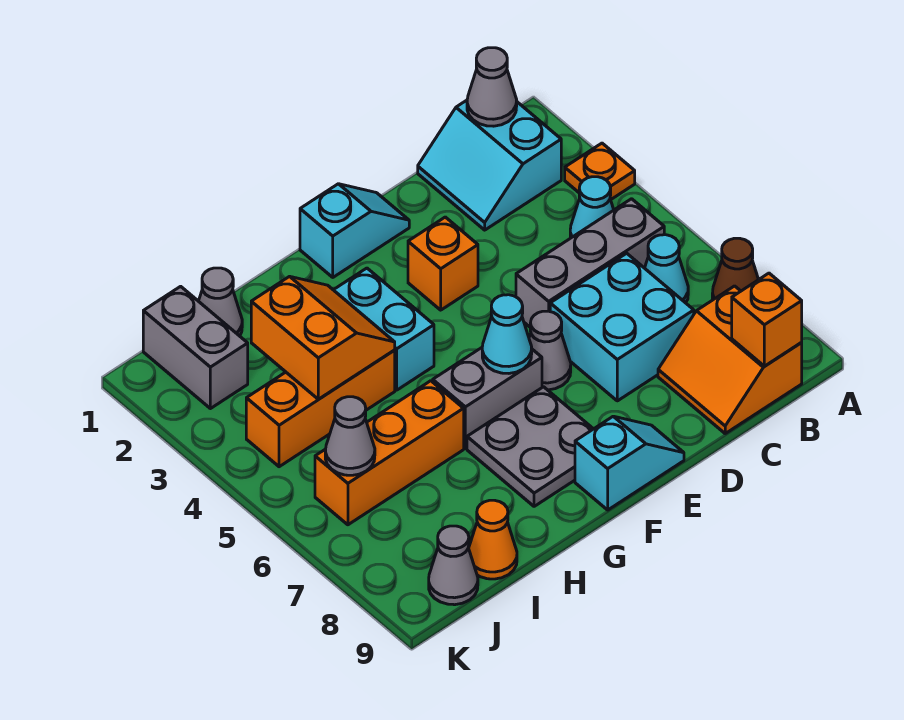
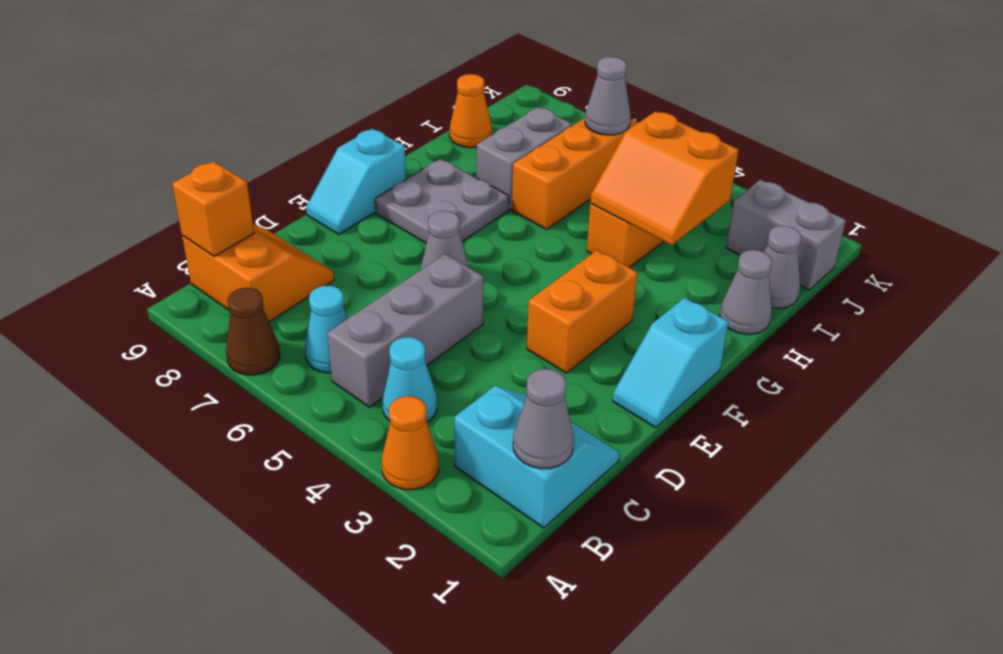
orange plate A3 level 1 -> orange cone A3 level 1
cyan brick C6:D7 level 1 -> none
orange brick E3 level 1 -> orange brick E3:F3 level 1
grey brick F6:G6 level 1 -> grey brick H7:I7 level 1
cyan cone F6 level 2 -> none
cyan brick G3:G4 level 1 -> none
grey cone J9 level 1 -> grey cone H1 level 1

